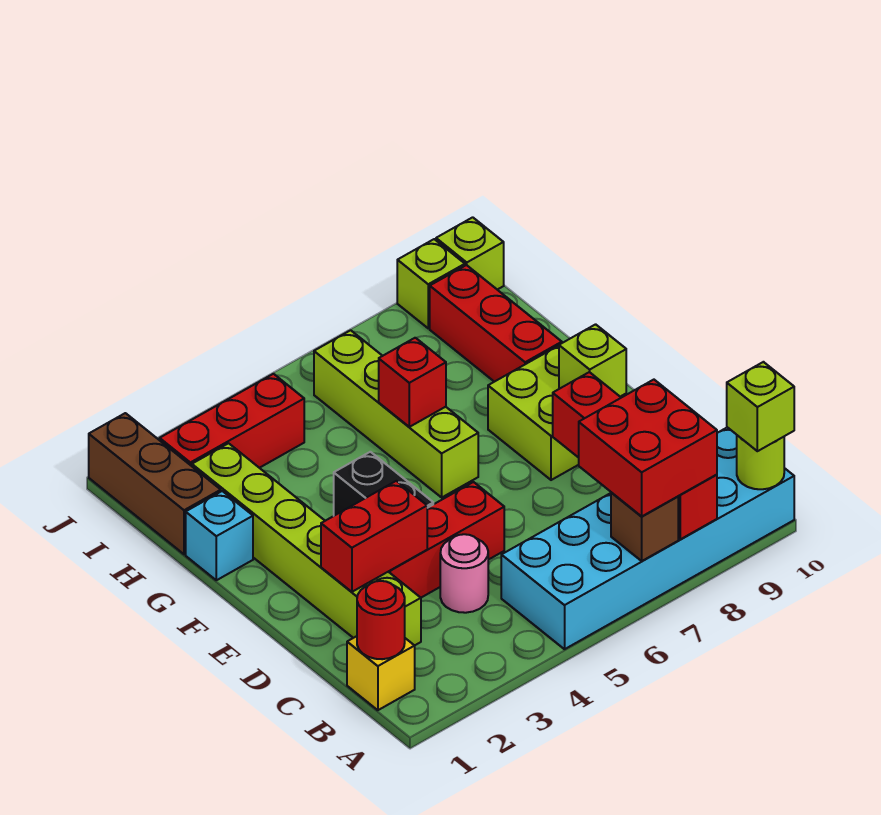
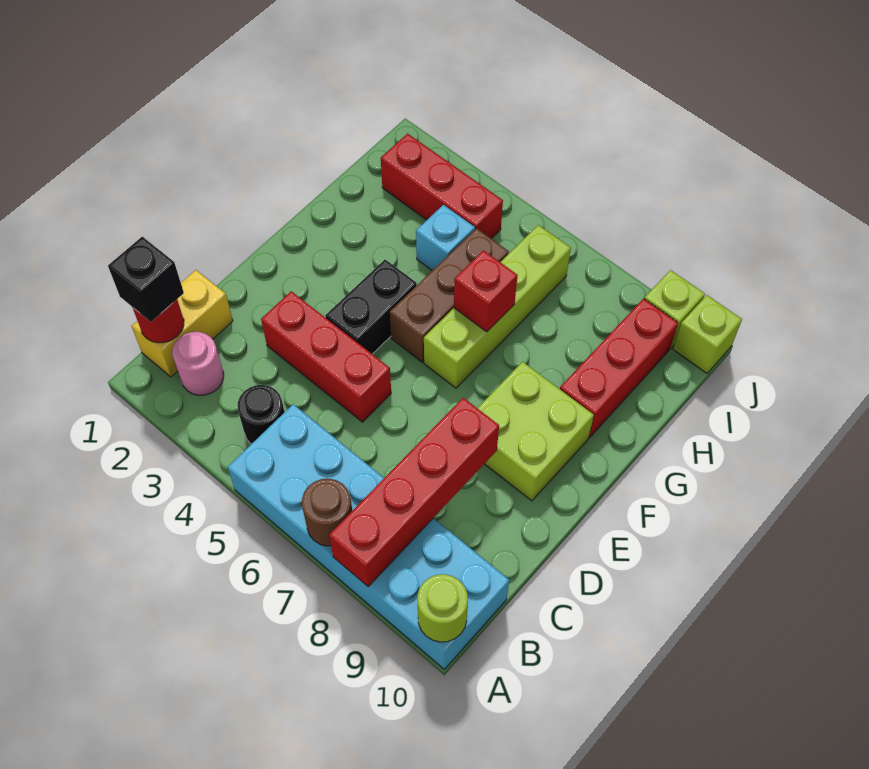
brown brick A7 level 2 -> brown round brick A7 level 2
red brick A7:B8 level 3 -> none
lime brick A10 level 3 -> none
yellow brick B1 level 1 -> yellow brick B1:C1 level 1
none -> black brick B1 level 3
none -> black round brick B4 level 1
lime brick C2:H2 level 1 -> none
pink round brick C4 level 1 -> pink round brick B2 level 1
red brick D2:D3 level 2 -> none
lime brick E9 level 2 -> none
cyan brick G1 level 1 -> cyan brick H4 level 1
brown brick H1:J1 level 1 -> brown brick F5:H5 level 1

